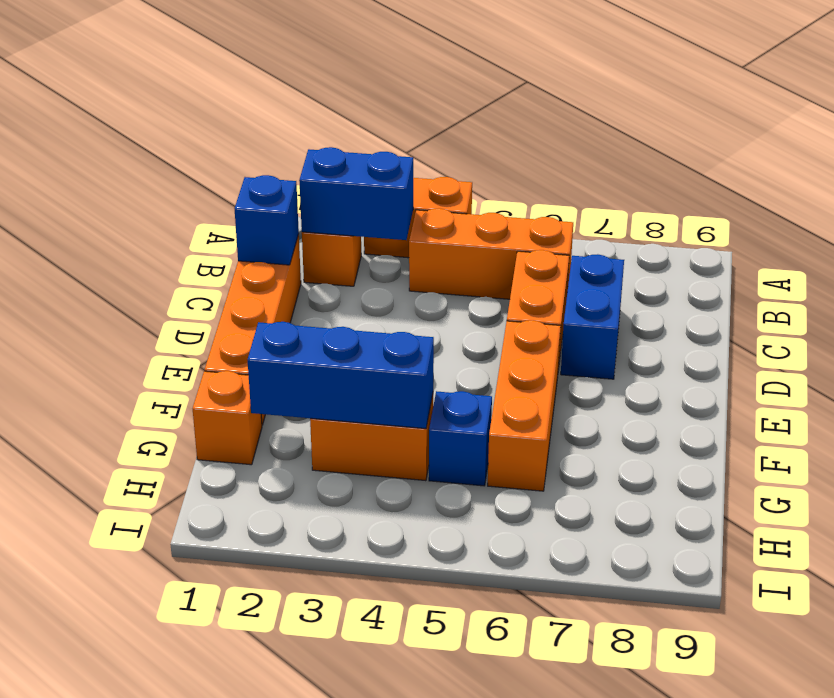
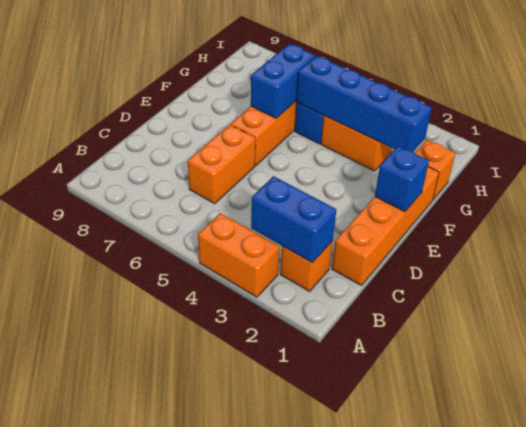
orange brick B4:B6 level 1 -> none
blue brick C1 level 2 -> blue brick E1 level 2
blue brick C7:D7 level 1 -> blue brick F6:G6 level 2
blue brick G2:G4 level 2 -> blue brick G2:G5 level 2

